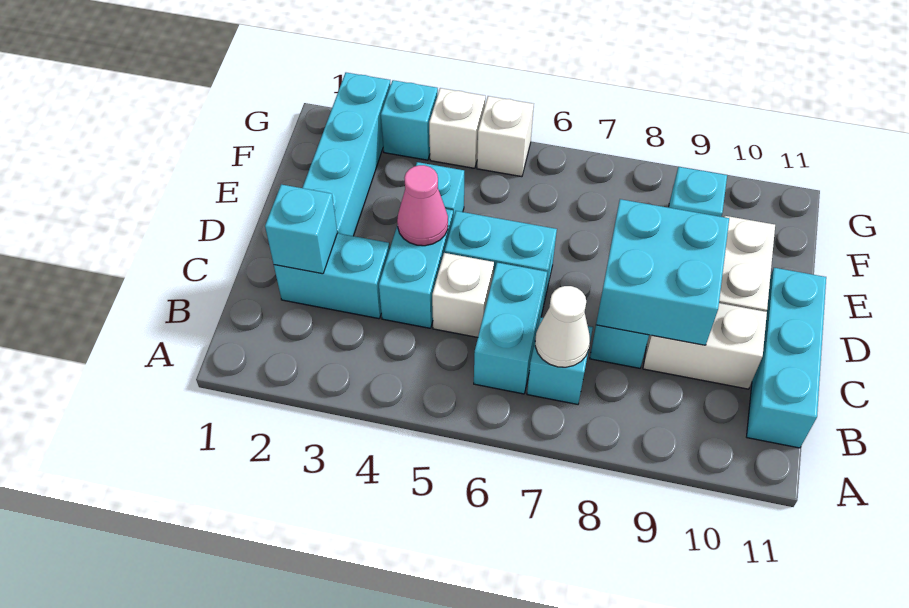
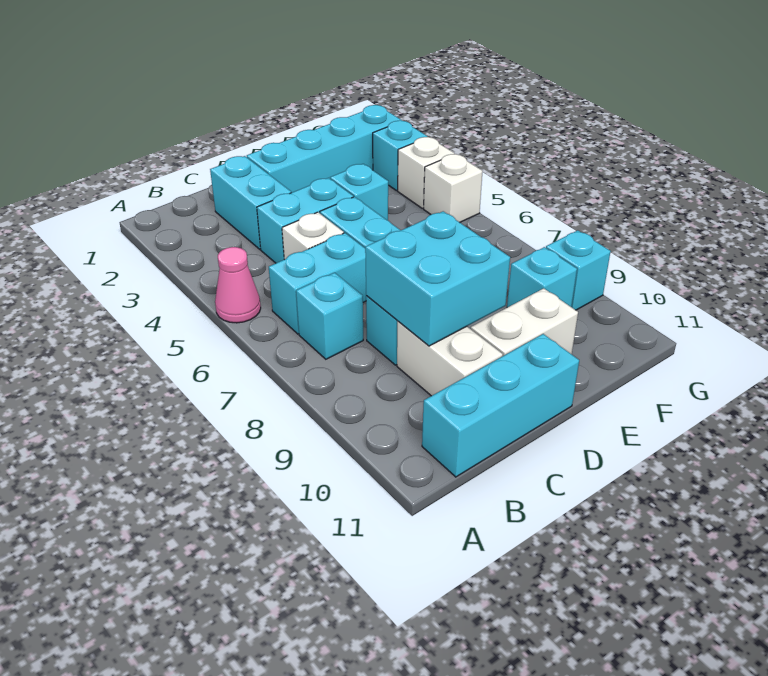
white cone B7 level 2 -> none
cyan brick C2 level 2 -> cyan brick G9 level 1
pink cone D4 level 2 -> pink cone A5 level 1

